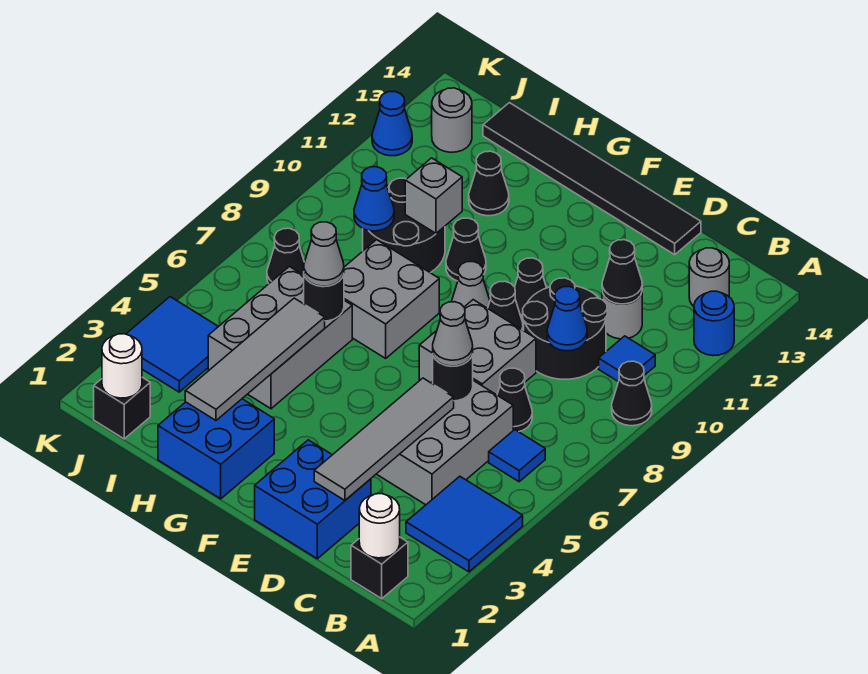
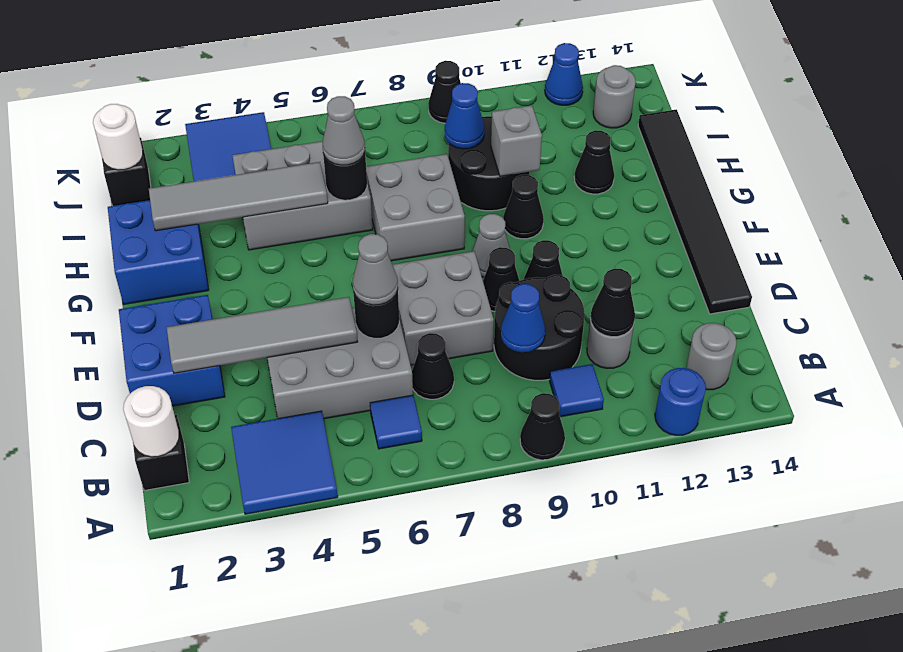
black cone J7 level 1 -> black cone K9 level 1

